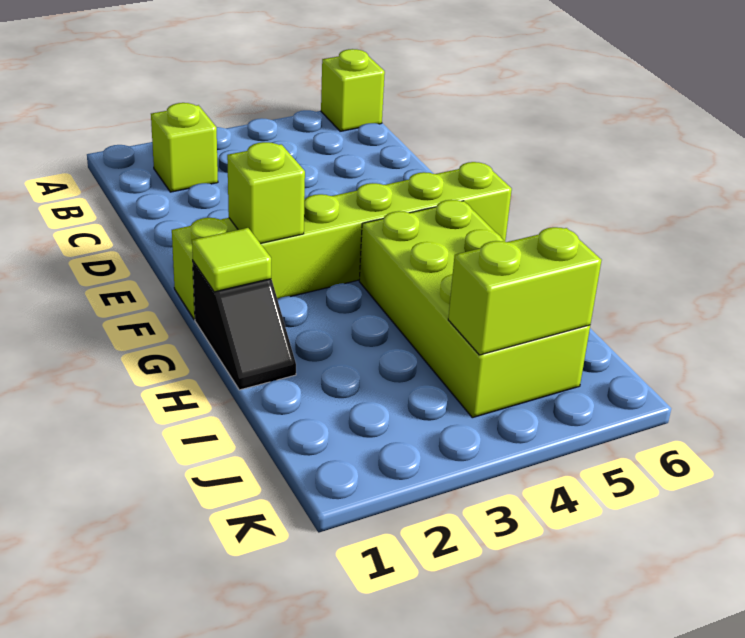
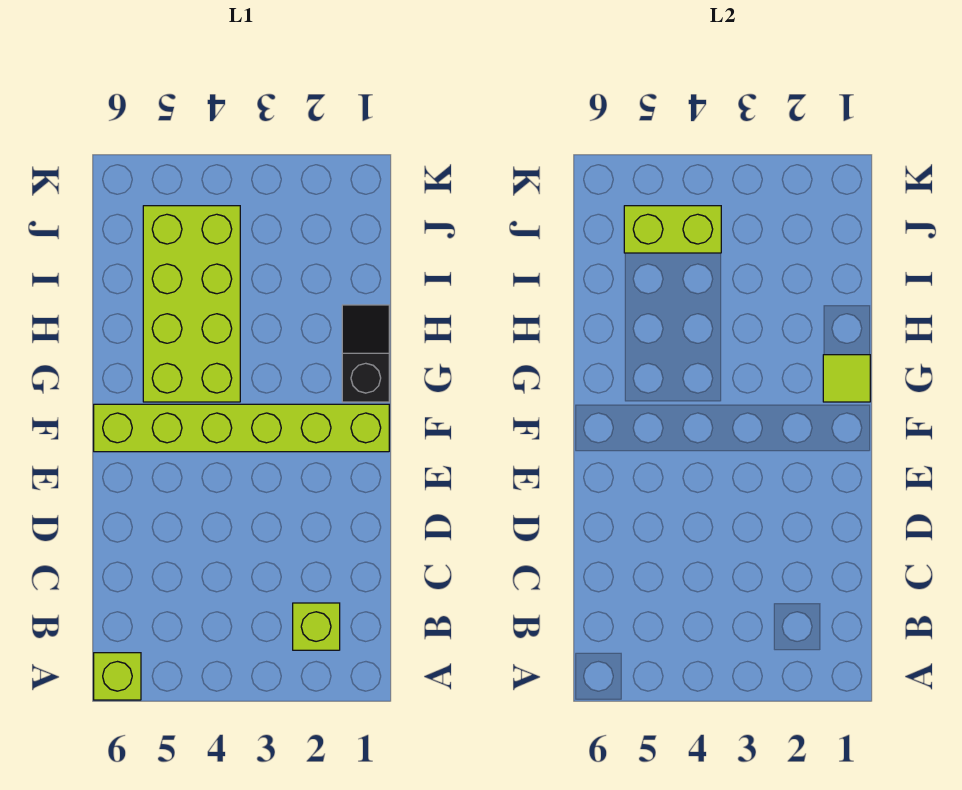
lime brick F2 level 2 -> none

